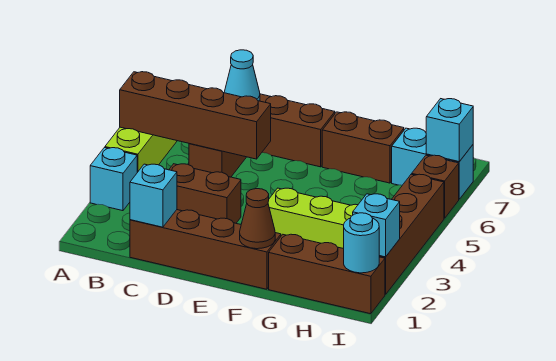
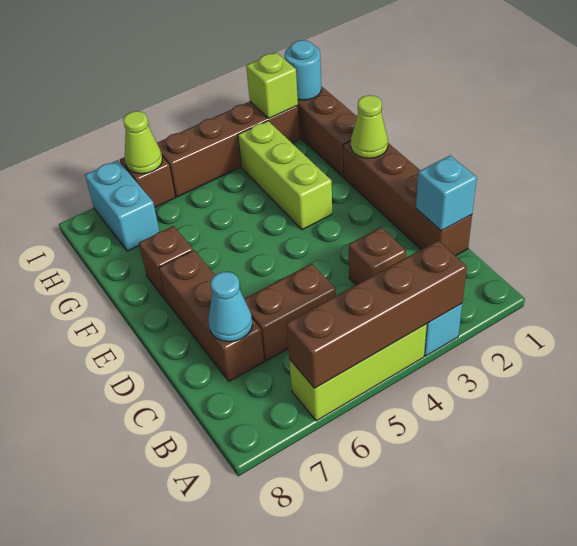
brown brick A5:D5 level 2 -> brown brick A3:A6 level 2
brown brick C3:D3 level 1 -> brown brick C3 level 1
brown cone F1 level 2 -> lime cone F1 level 2
brown brick F7:G7 level 1 -> brown brick F7 level 1
cyan brick I2 level 2 -> lime brick I2 level 2
none -> lime cone I6 level 2
cyan brick I7 level 2 -> none

